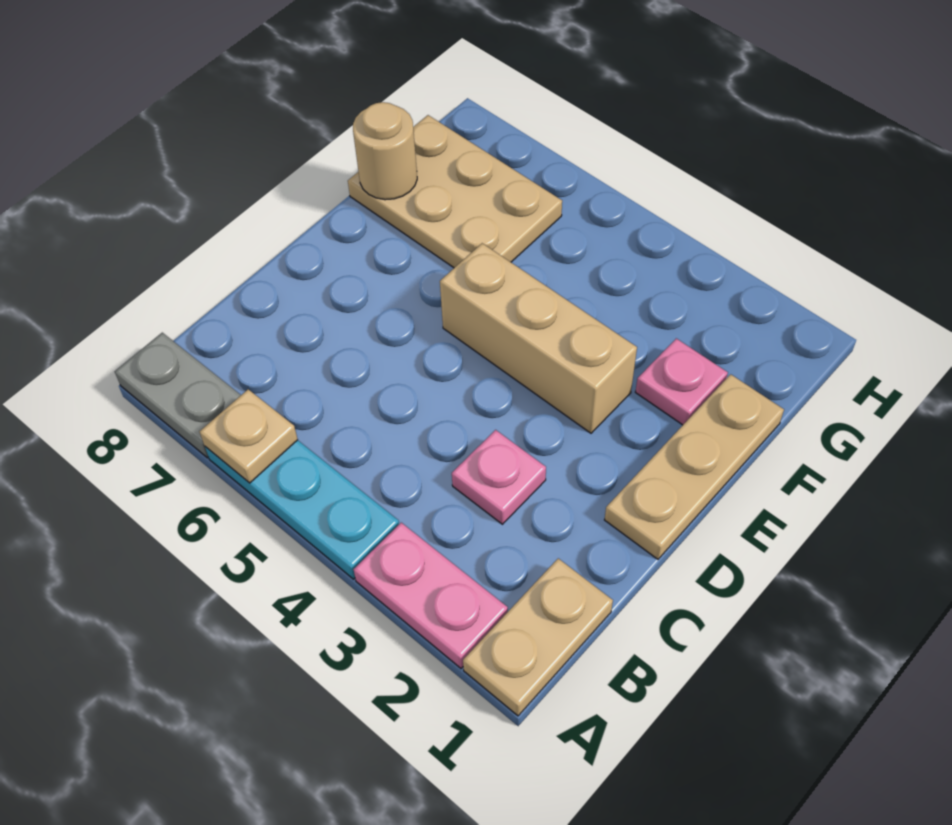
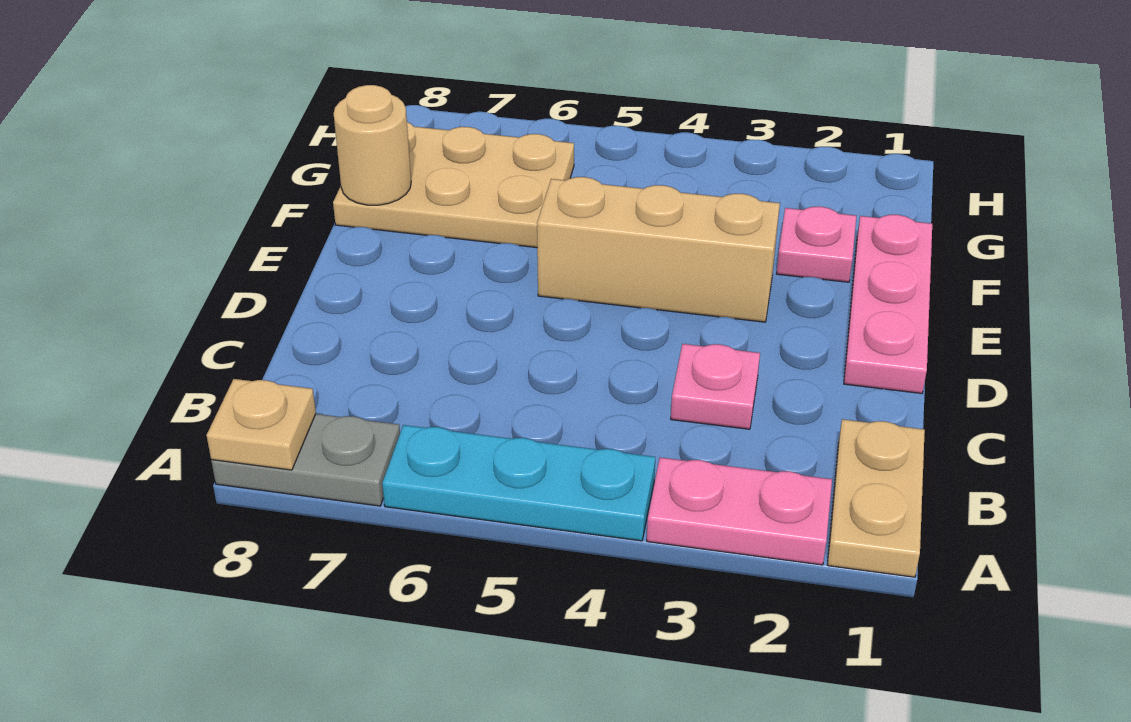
tan plate A6 level 2 -> tan plate A8 level 2
tan plate D1:F1 level 1 -> pink plate D1:F1 level 1

